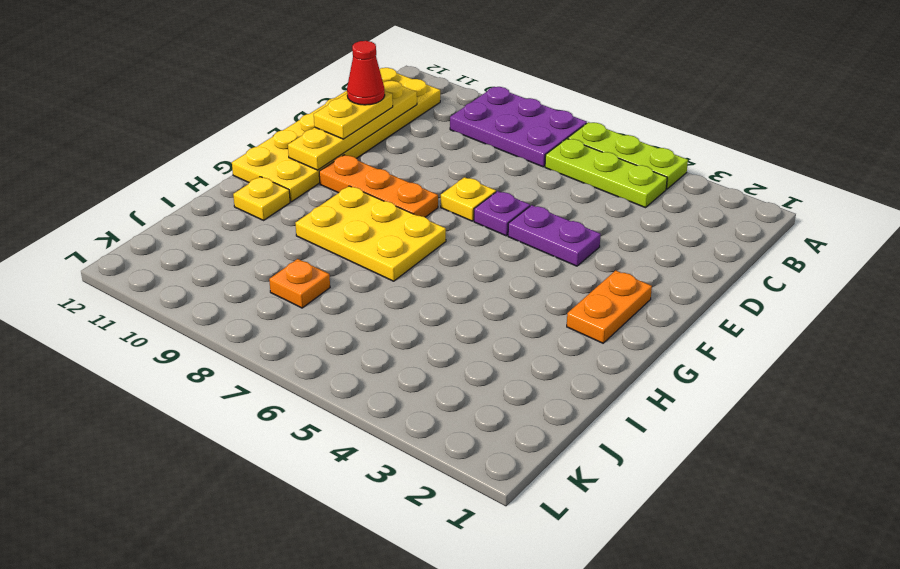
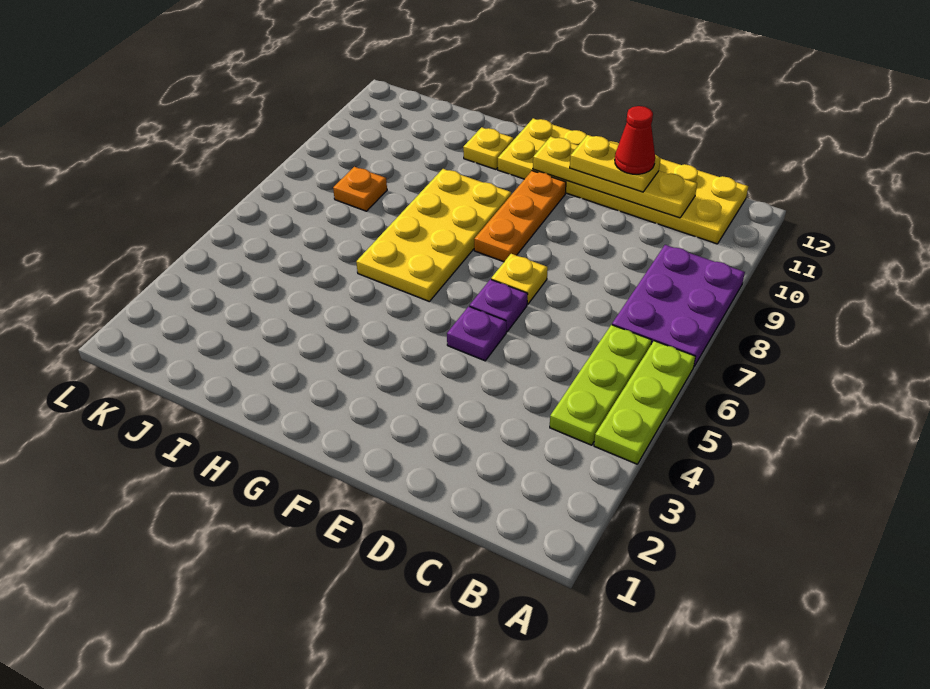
purple plate E4:E5 level 1 -> purple plate E5 level 1
orange plate F2:G2 level 1 -> none
yellow plate G7:H9 level 1 -> yellow plate G6:H9 level 1

